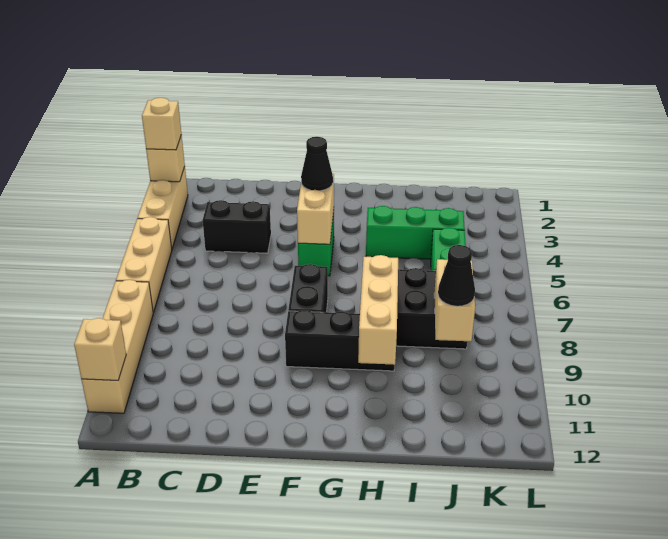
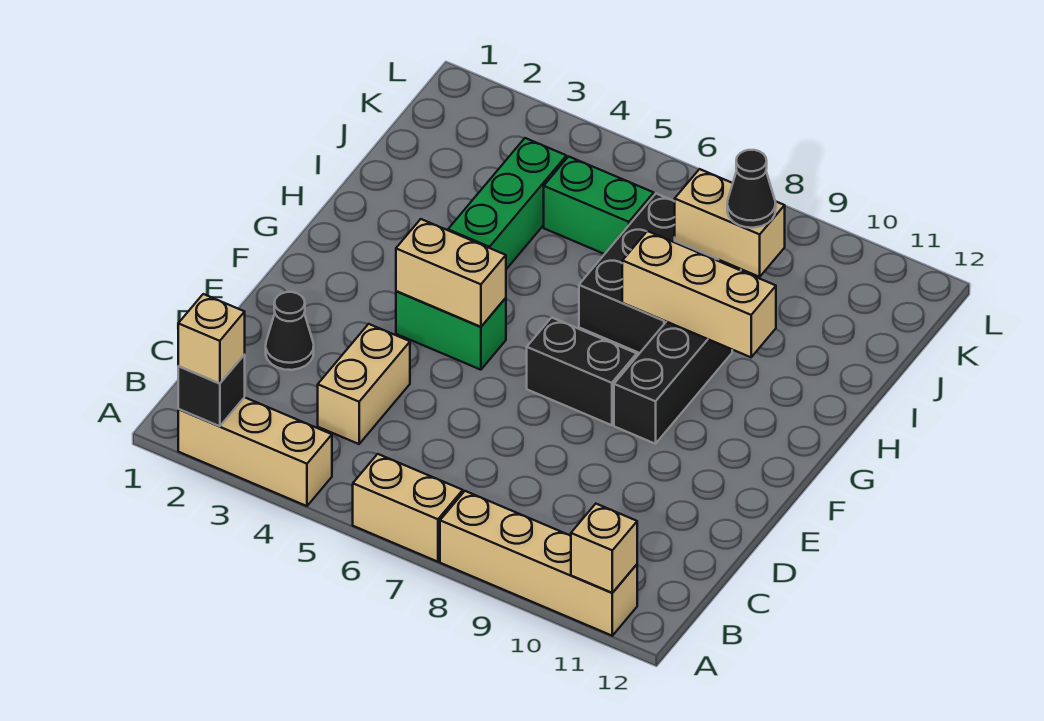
tan brick A2 level 2 -> black brick A2 level 2
tan brick A5:A7 level 1 -> tan brick A6:A7 level 1
black brick C4:D4 level 1 -> tan brick C4:D4 level 1
black cone F4 level 3 -> black cone D2 level 1

